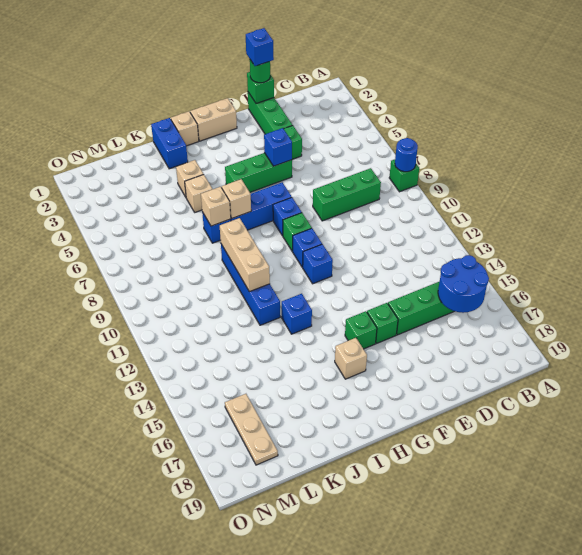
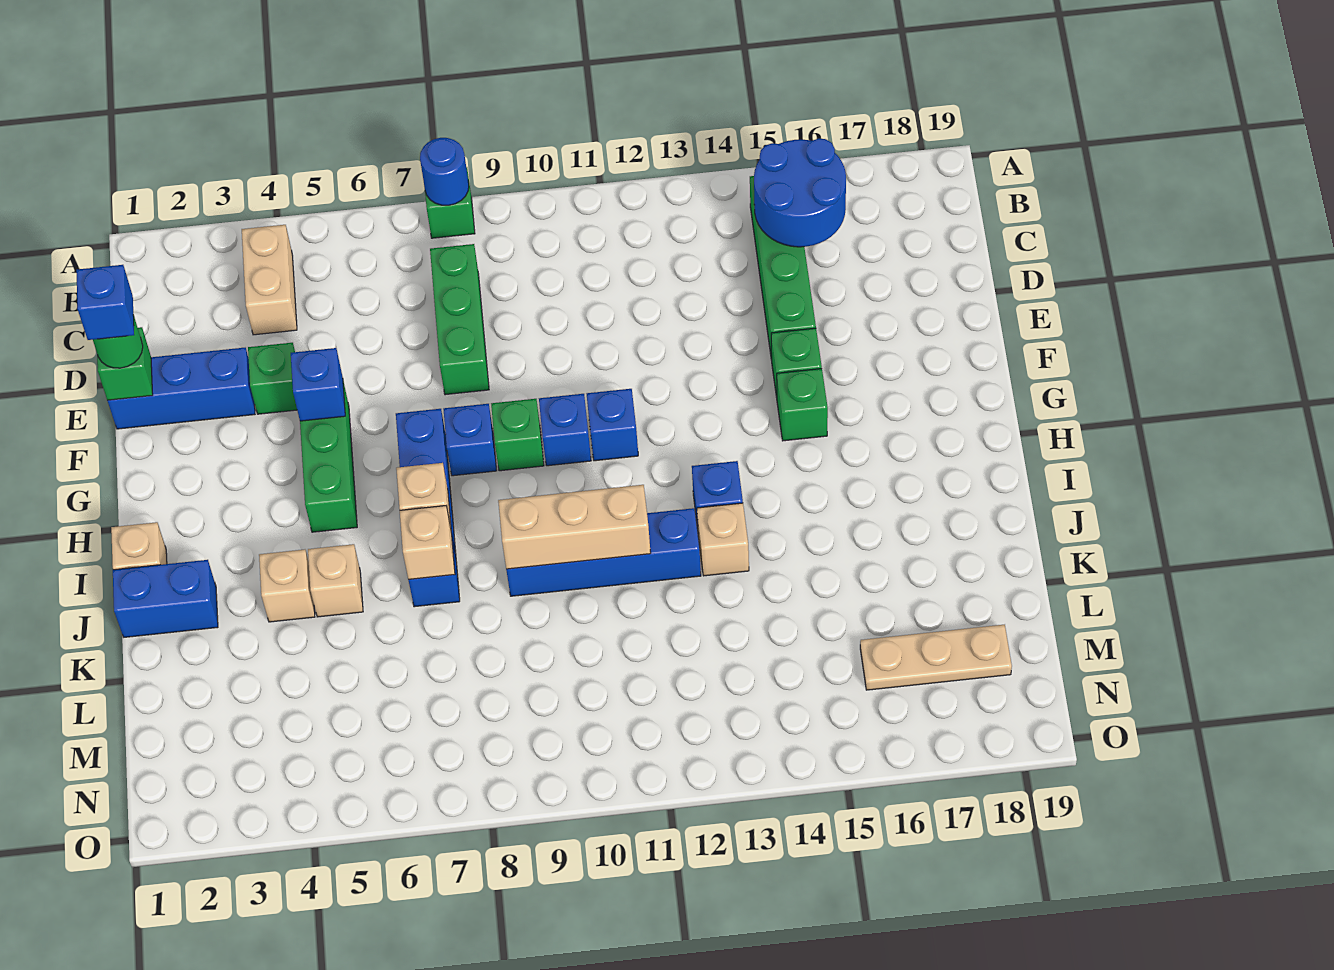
green brick E1:E3 level 1 -> blue brick E1:E3 level 1
tan brick G1:H1 level 1 -> tan brick B4:C4 level 1
tan brick H16 level 1 -> tan brick J13 level 1

